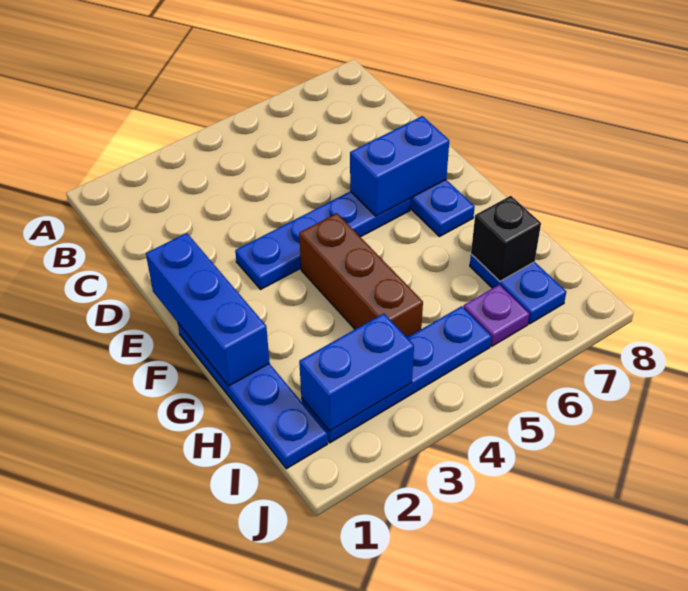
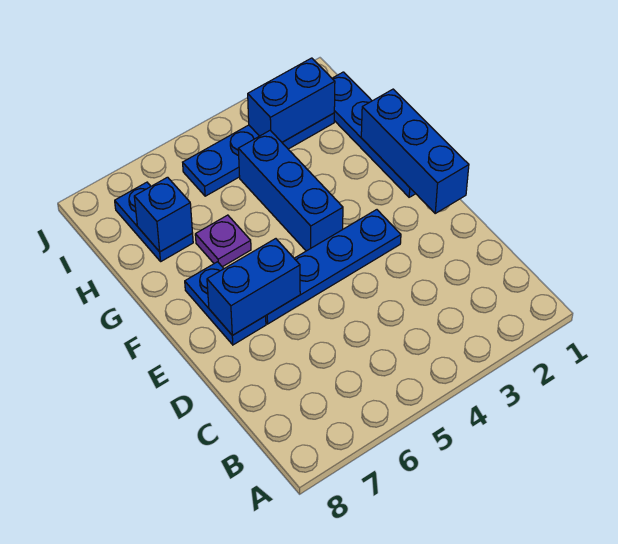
brown brick F4:H4 level 1 -> blue brick F4:H4 level 1
black brick H7 level 2 -> blue brick H7 level 2
purple plate I6 level 1 -> purple plate G6 level 1

